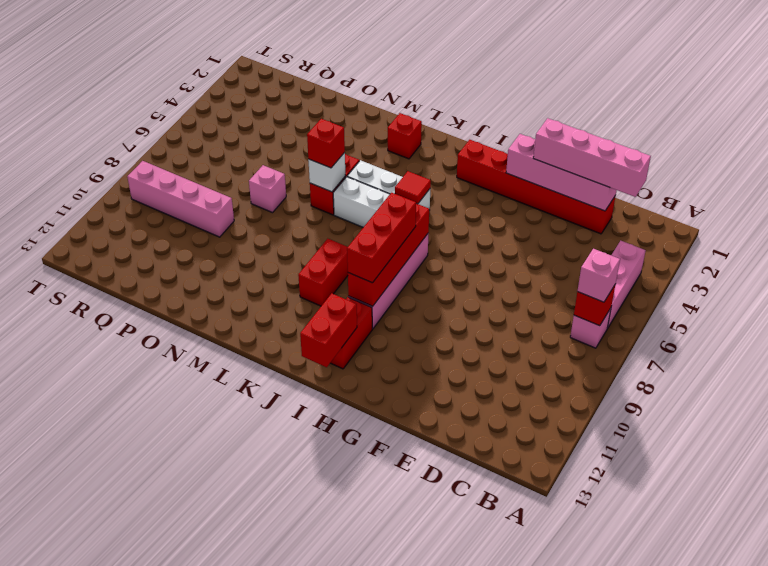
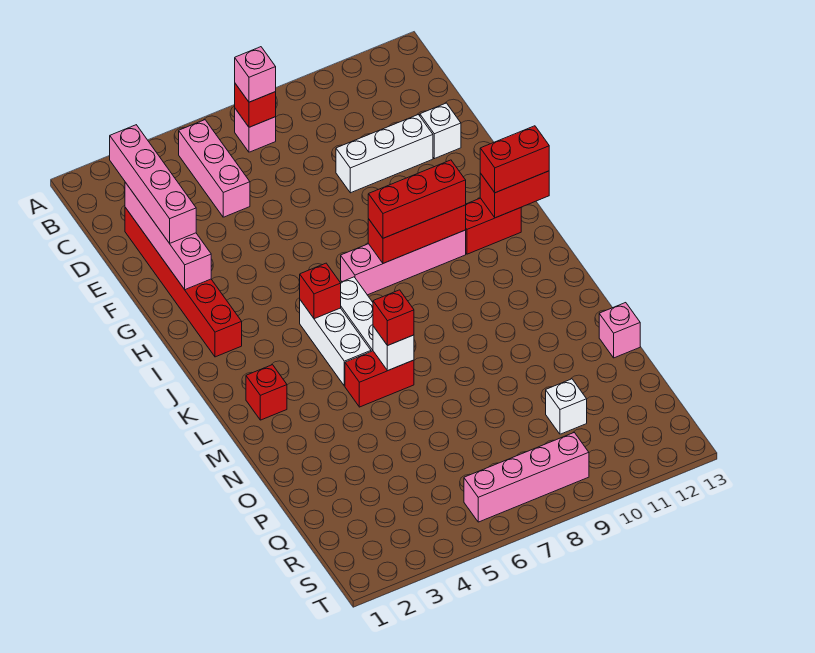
pink brick B4:B6 level 1 -> pink brick B5:D5 level 1
none -> white brick E9:E11 level 1
none -> white brick E12 level 1
red brick I7:I10 level 2 -> red brick I8:I10 level 2
red tile J5 level 2 -> red brick J5 level 2
red brick K9:K10 level 1 -> red brick I12:I13 level 3
pink brick O7 level 1 -> pink brick O13 level 1
pink brick P9:S9 level 1 -> pink brick S6:S9 level 1
none -> white brick Q10 level 1

